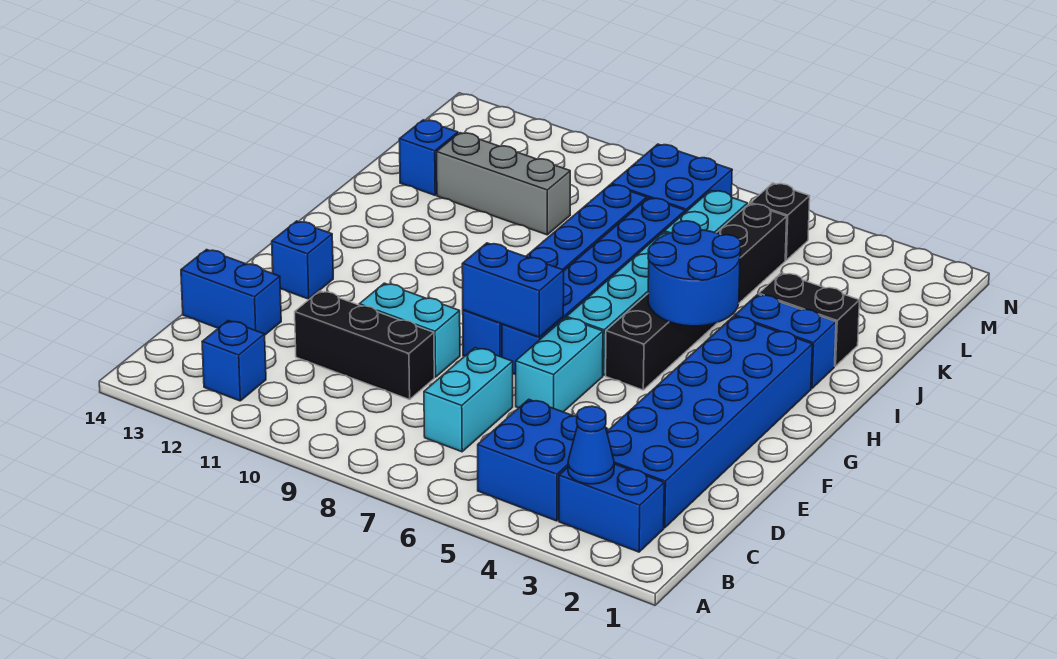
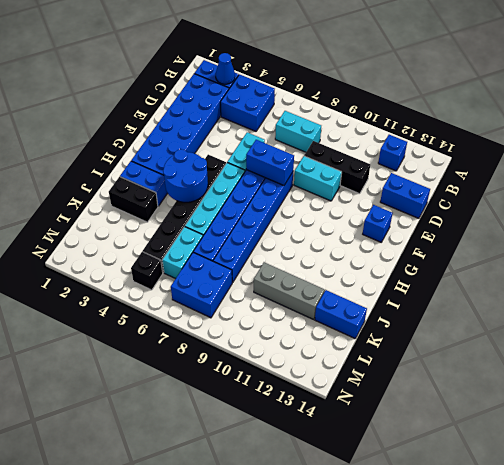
cyan brick C7:D7 level 1 -> cyan brick C7:C8 level 1
blue brick K13 level 1 -> blue brick K13:K14 level 1

